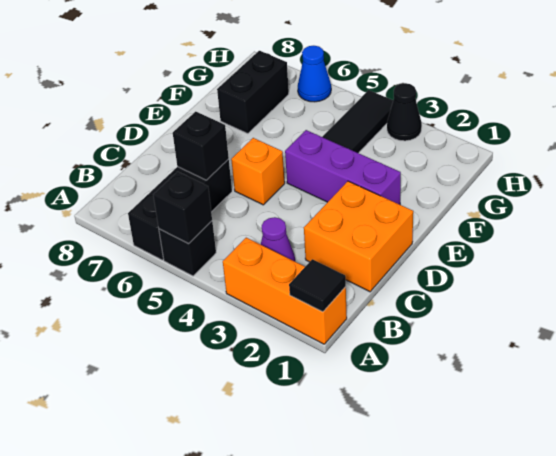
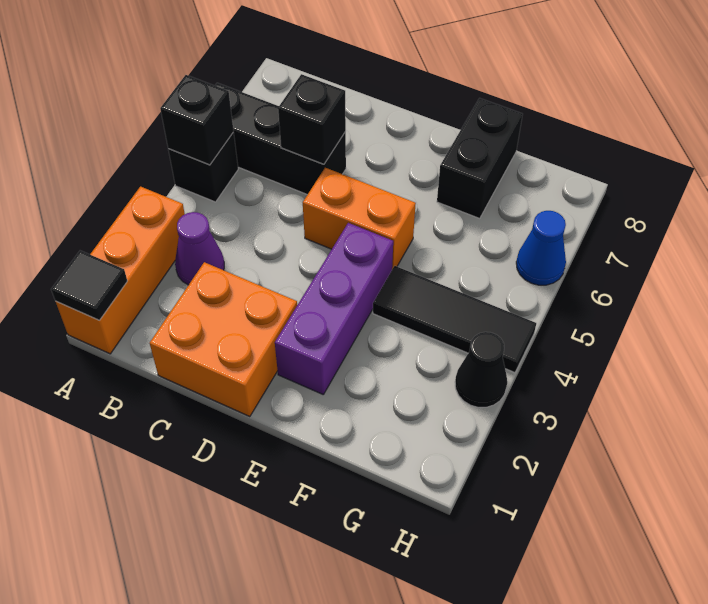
orange brick D5 level 1 -> orange brick D5:E5 level 1
black brick F7:G7 level 1 -> black brick F7:F8 level 1

